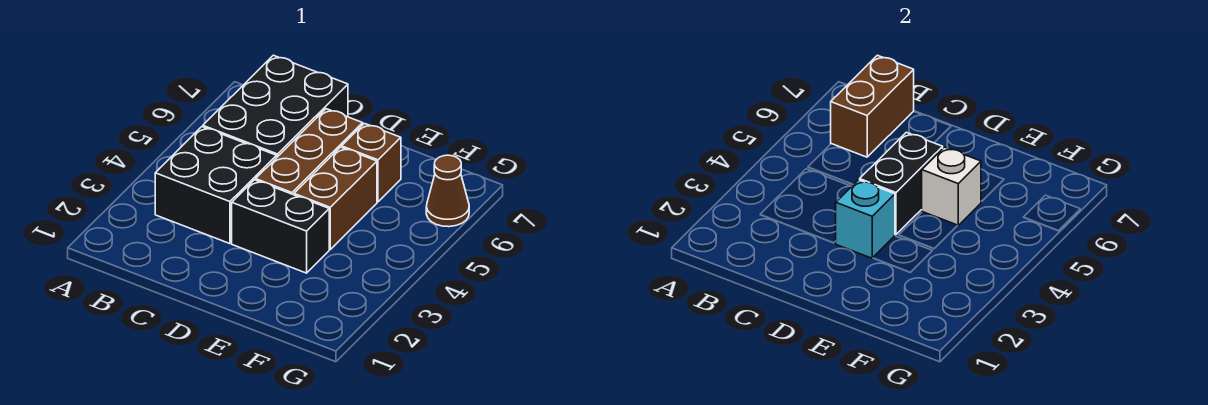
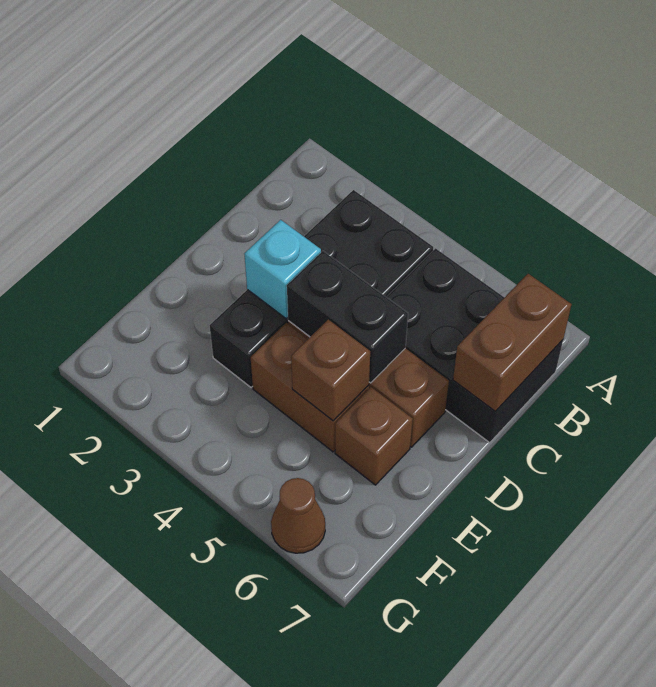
brown brick B6:B7 level 2 -> brown brick B7:C7 level 2
white brick E5 level 2 -> brown brick E5 level 2

